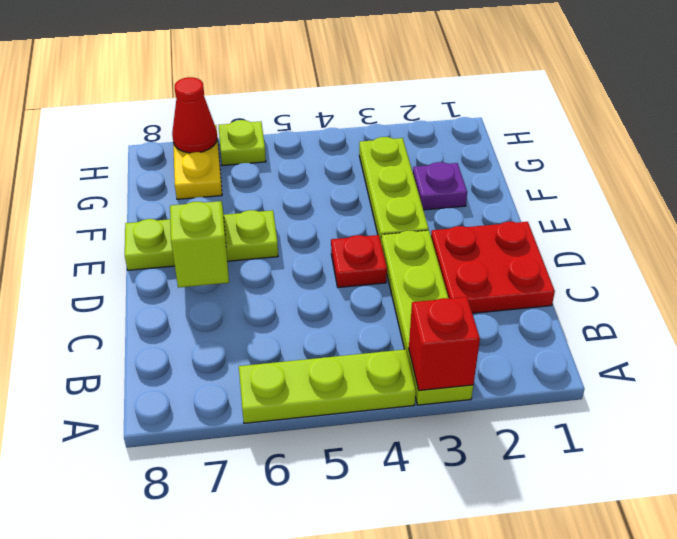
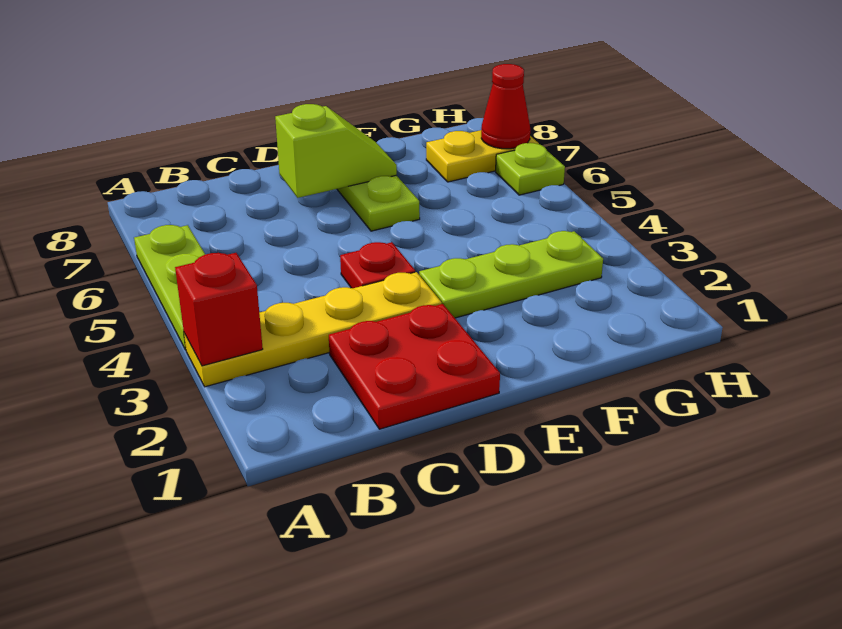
lime plate A3:D3 level 1 -> yellow plate A3:D3 level 1
purple plate F2 level 1 -> none

